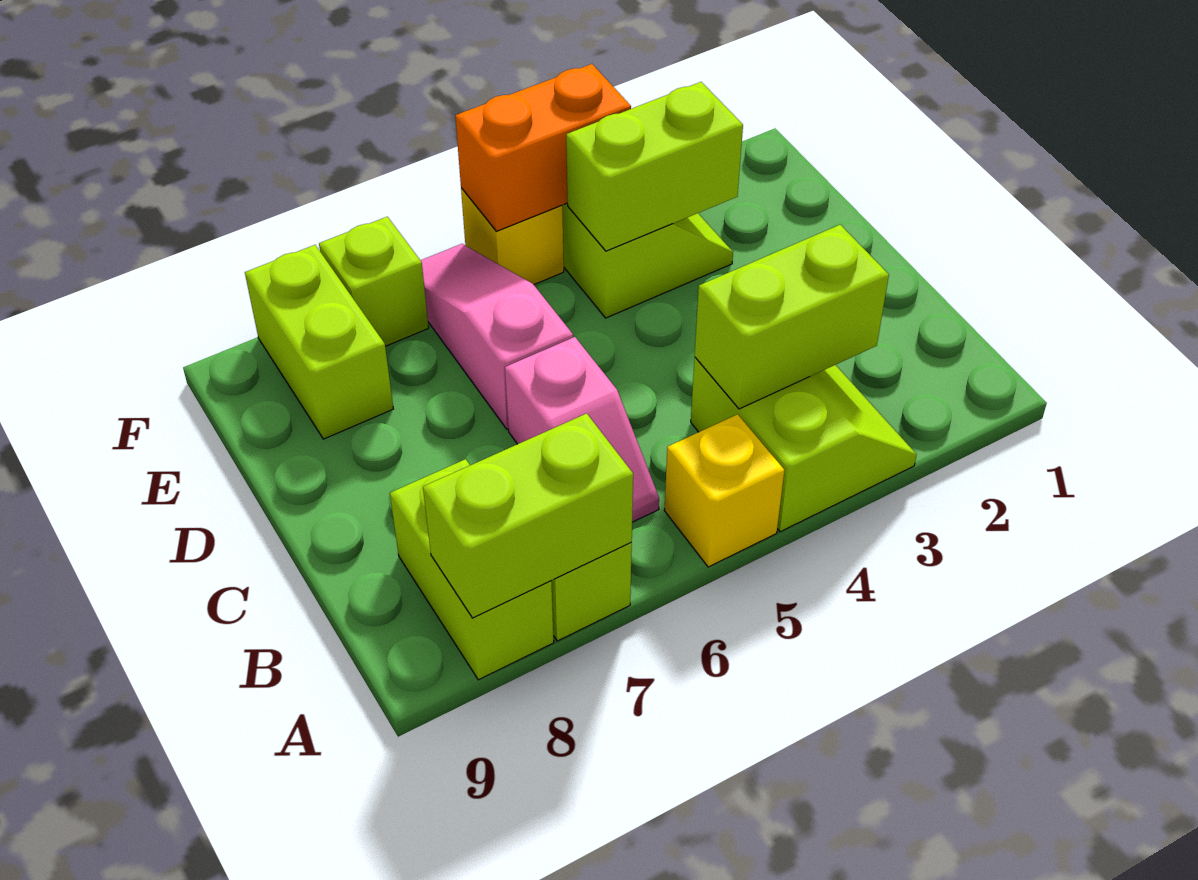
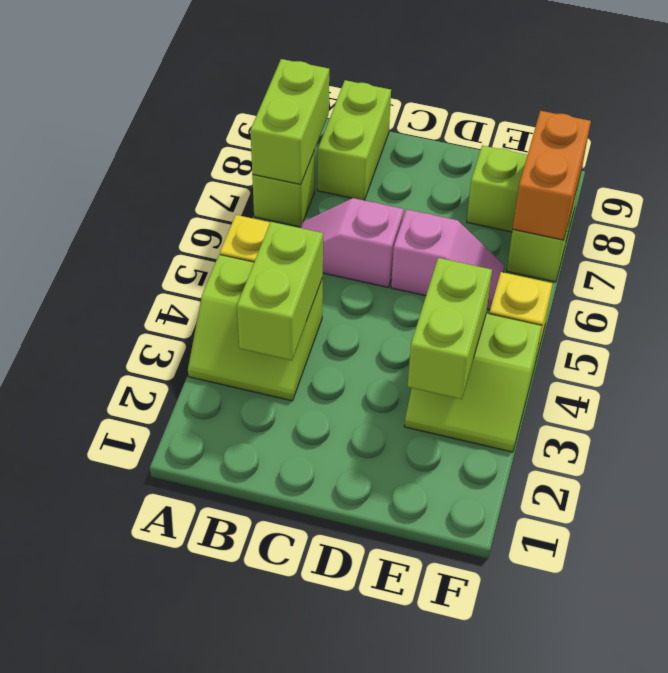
lime brick A8:B8 level 1 -> lime brick B8:B9 level 1
pink slope D6:F6 level 1 top D -> pink slope D6:E6 level 1 top D
orange brick F4:F5 level 2 -> orange brick F7:F8 level 2

